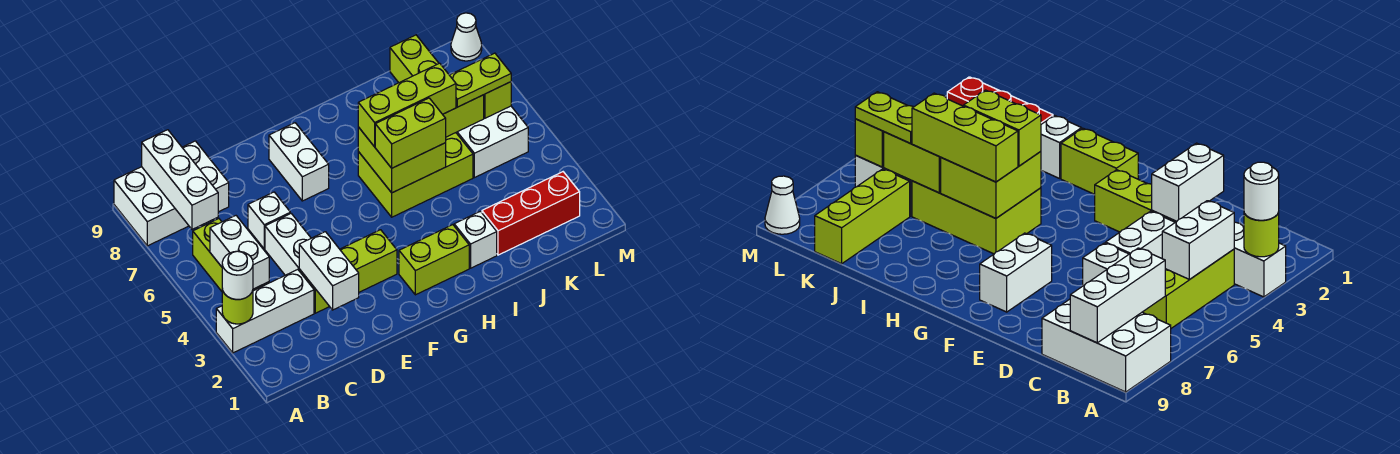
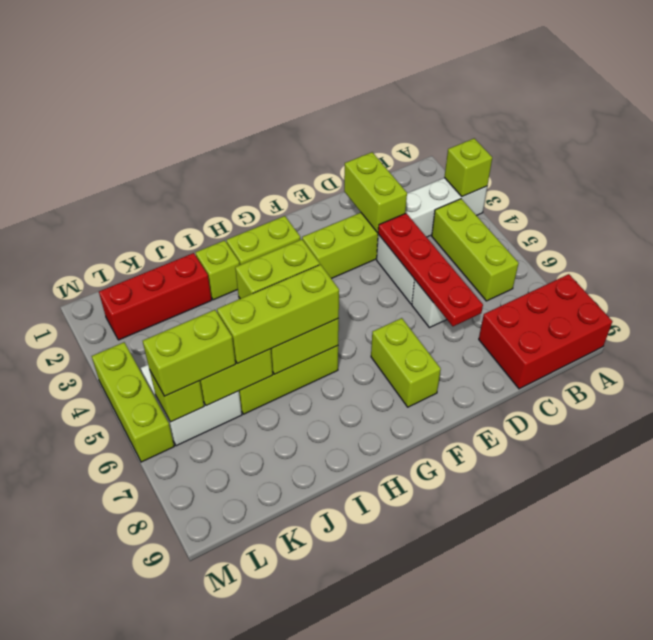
lime round brick A3 level 2 -> lime brick A3 level 2
white round brick A3 level 3 -> none
white brick A8:C9 level 1 -> red brick A8:C9 level 1
white brick B4:B5 level 2 -> none
white brick B7:B9 level 2 -> none
white brick D2:D3 level 2 -> lime brick D2:D3 level 2
none -> red plate D4:D7 level 2
white brick F7:F8 level 1 -> lime brick F7:F8 level 1
white brick I2 level 1 -> lime brick I2 level 1
lime plate K6:L6 level 3 -> lime brick K6:L6 level 3
lime brick K7:K9 level 1 -> lime brick M4:M6 level 1
white cone M9 level 1 -> none

